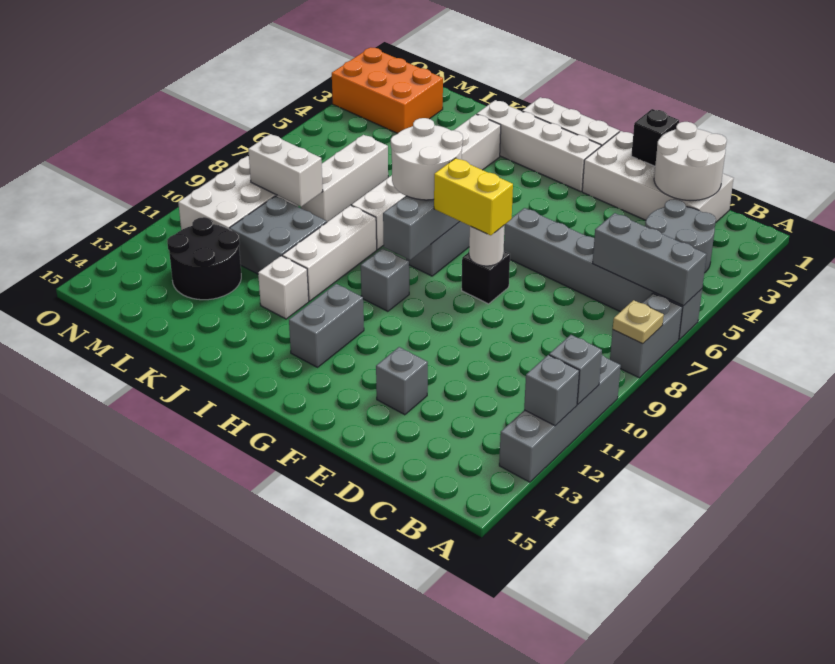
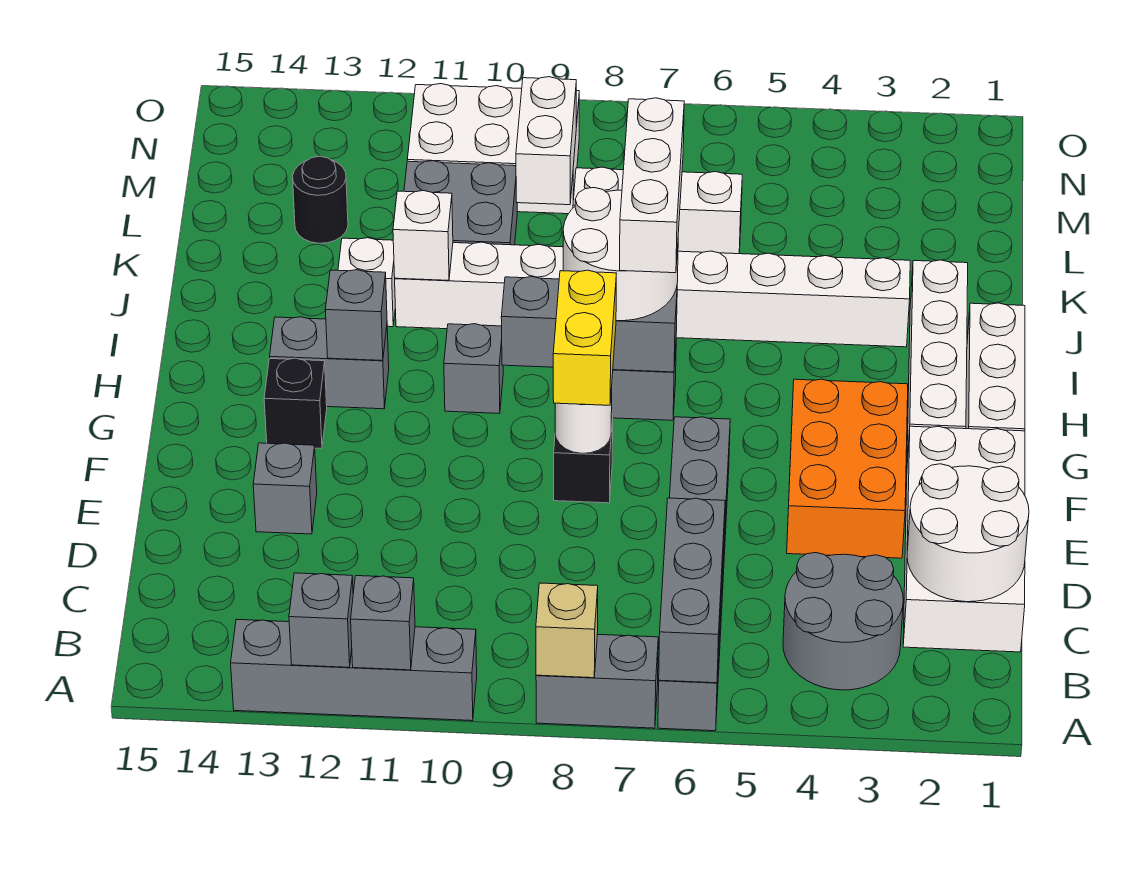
tan plate A8 level 2 -> tan brick A8 level 2
black brick E1 level 2 -> black brick G13 level 1
none -> white brick H7:J7 level 4
none -> grey brick H12 level 2
none -> white brick J11 level 2
black round brick L12:M13 level 1 -> black round brick L13 level 1
orange brick M2:O3 level 1 -> orange brick E3:G4 level 1

